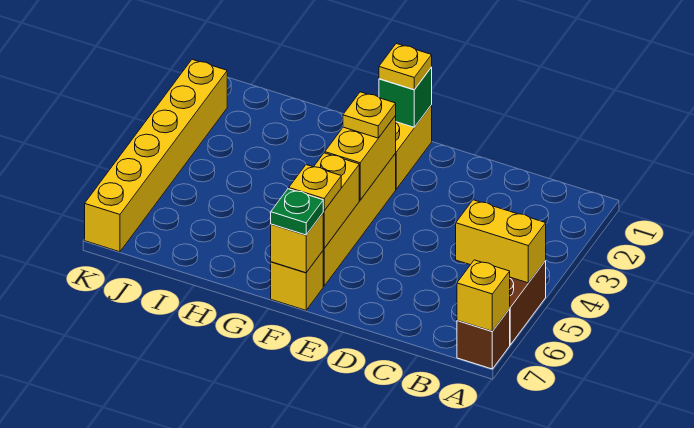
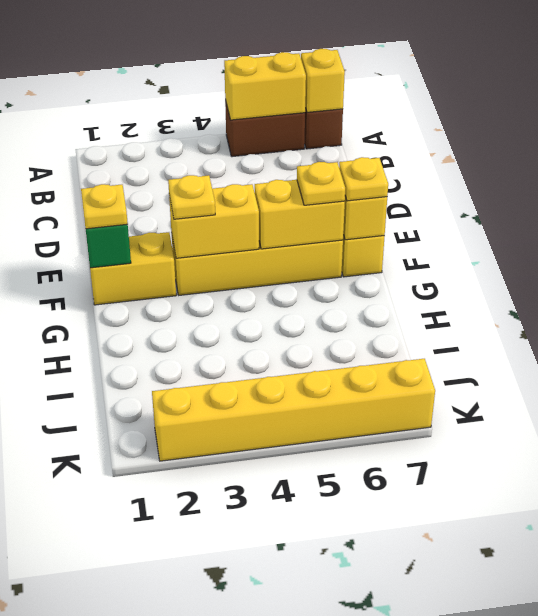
yellow brick A5:B5 level 2 -> yellow brick A5:A6 level 2
green plate F7 level 3 -> yellow plate F7 level 3

